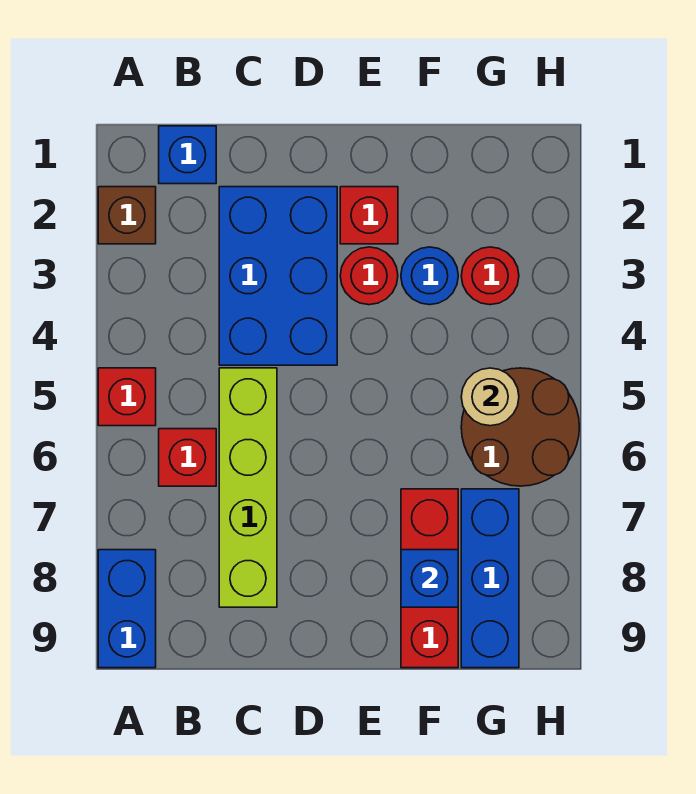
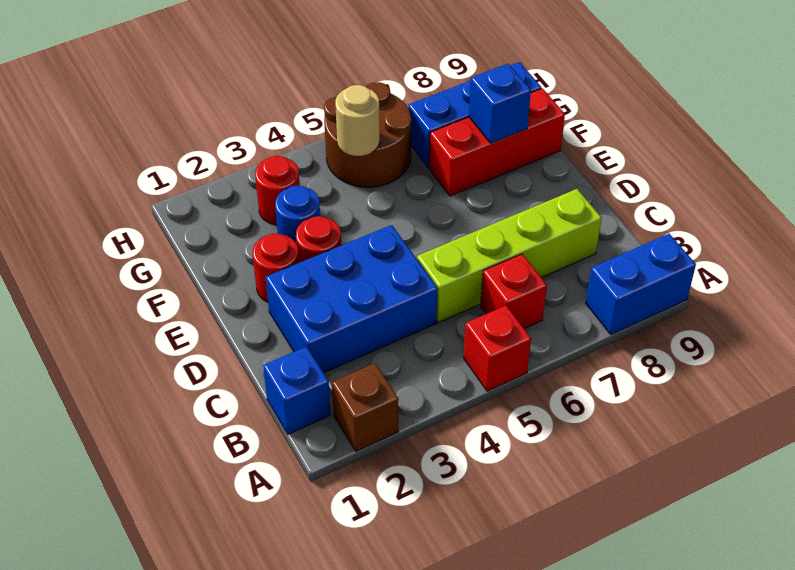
red brick E2 level 1 -> red round brick E2 level 1

